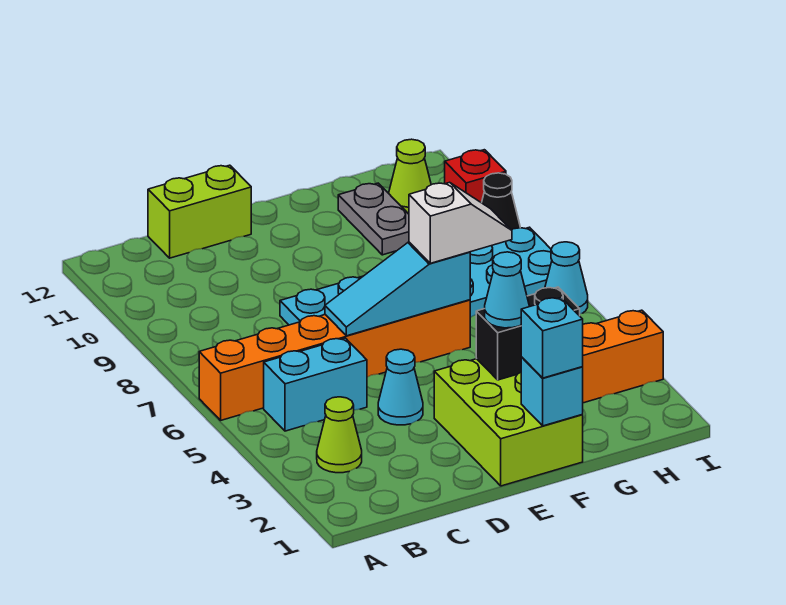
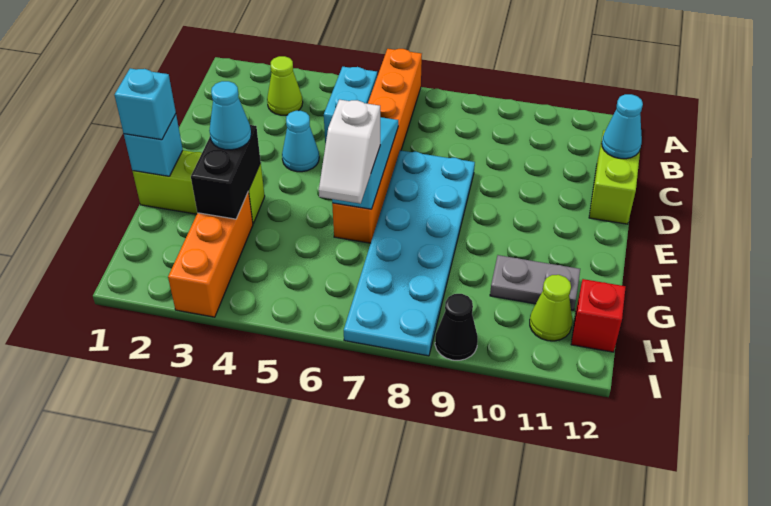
lime brick E1:F3 level 1 -> lime brick F1:F3 level 1
cyan cone I6 level 1 -> cyan cone C12 level 2
red brick I10 level 1 -> red brick H12 level 1

